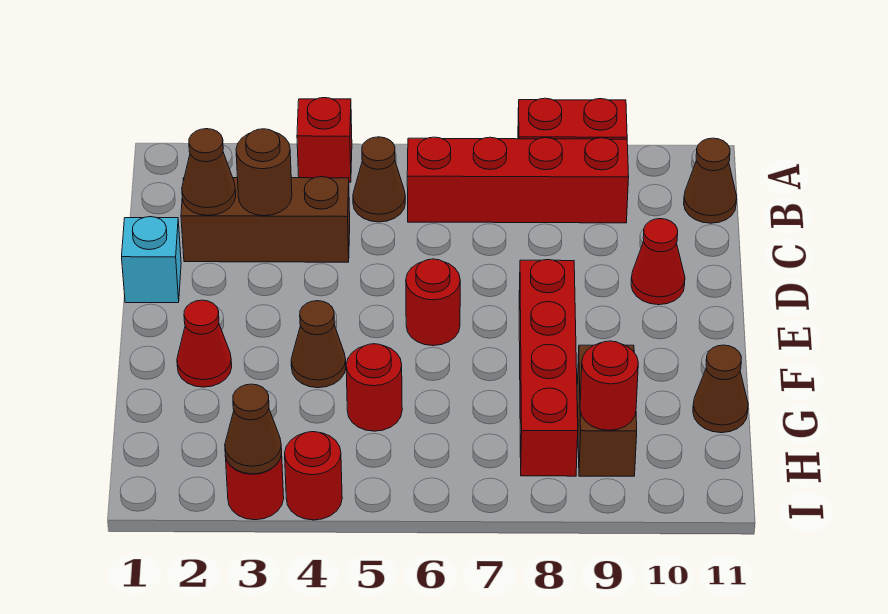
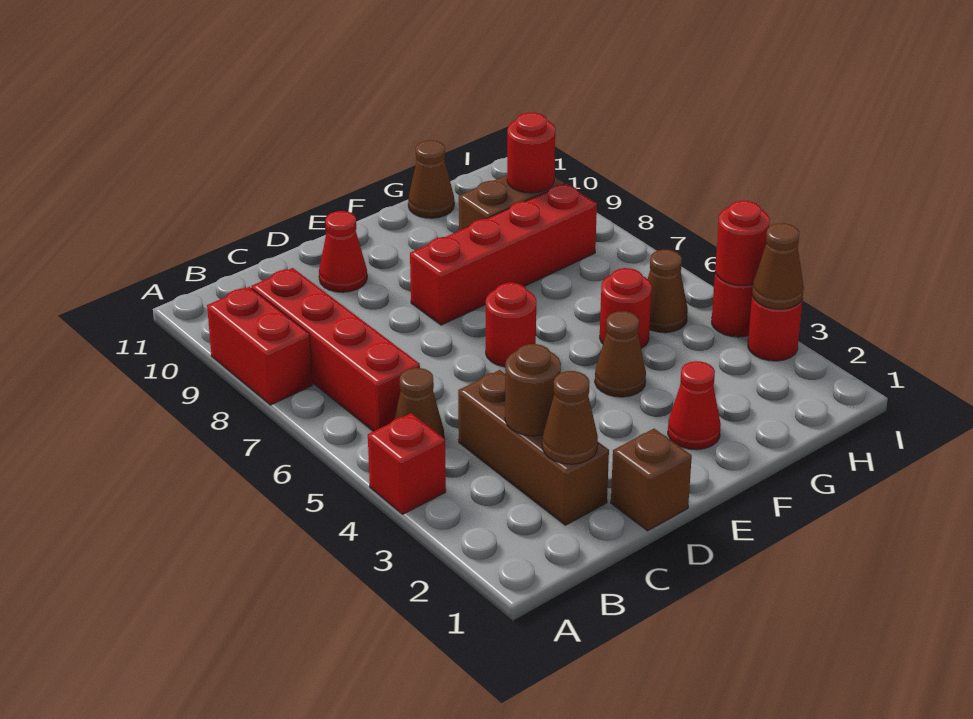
brown cone B11 level 1 -> brown cone H5 level 1
cyan brick D1 level 1 -> brown brick D1 level 1
none -> red round brick I4 level 2

